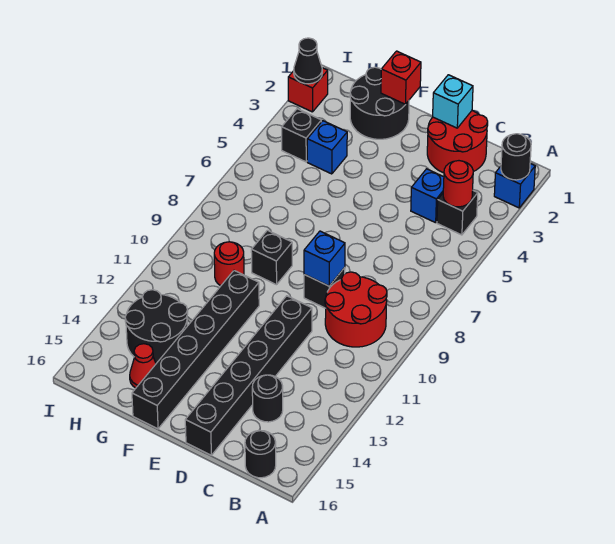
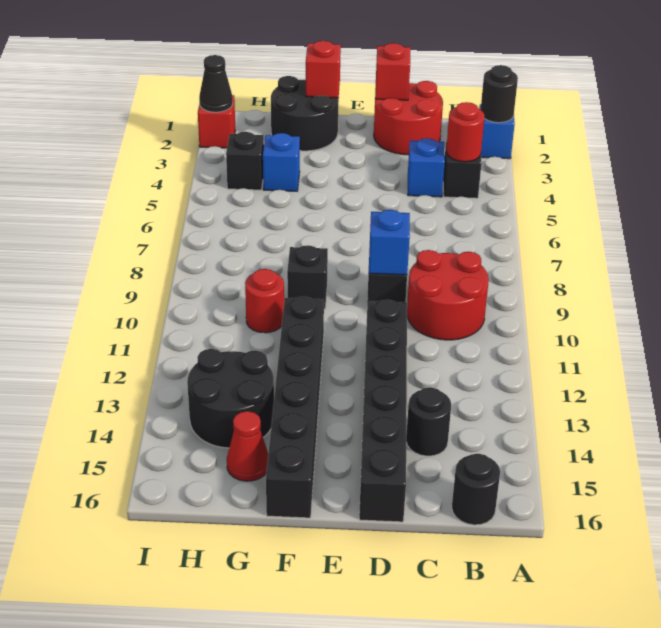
cyan brick D1 level 2 -> red brick D1 level 2

